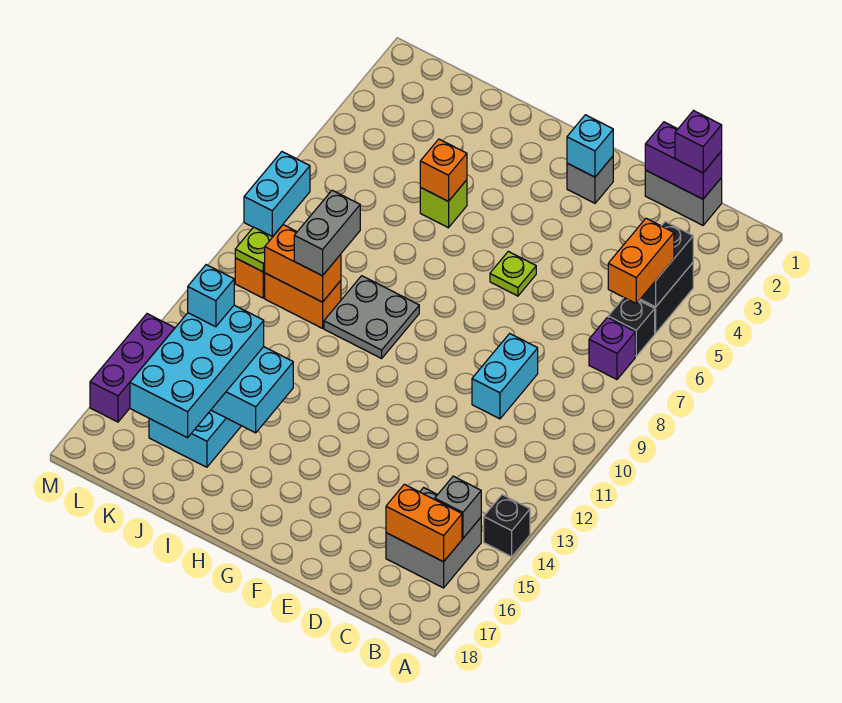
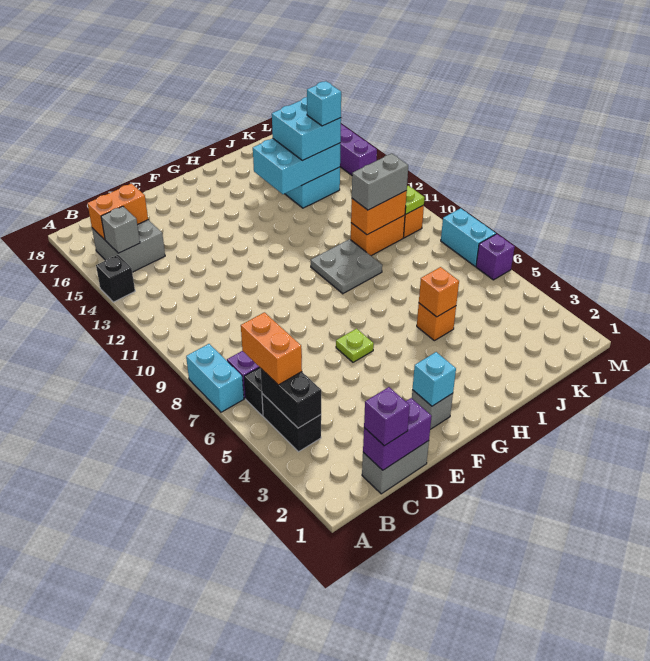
cyan brick D9:D10 level 1 -> cyan brick A7:A8 level 1
lime brick I5 level 1 -> orange brick I5 level 1
grey brick J9:J10 level 3 -> grey brick J10:K10 level 3
cyan brick J14:K17 level 3 -> cyan brick J14:K15 level 3
none -> purple brick M6 level 1

